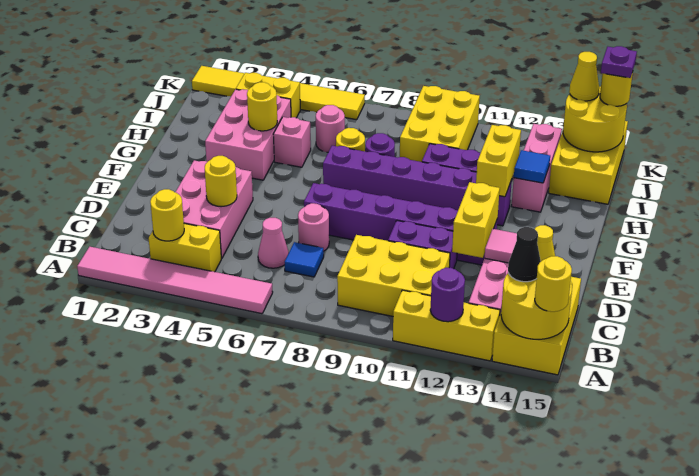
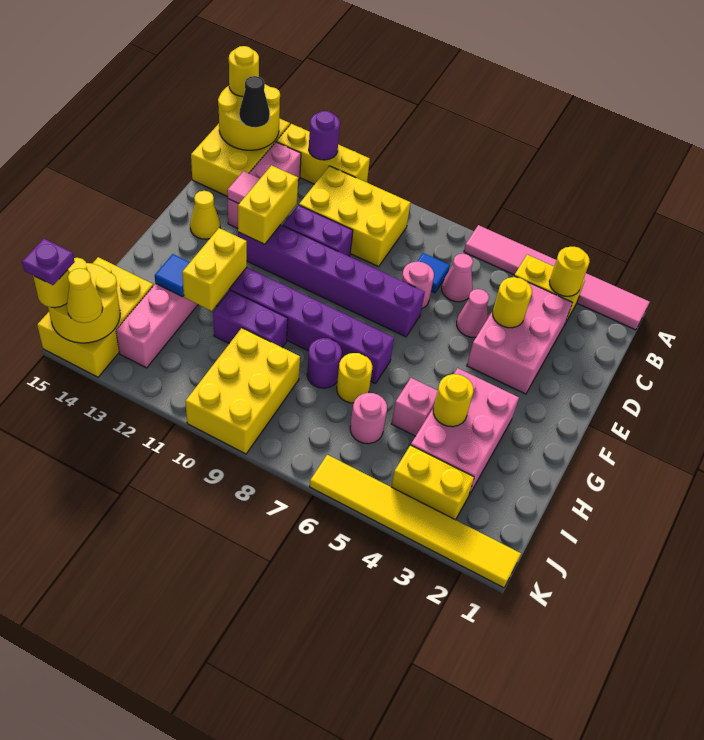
none -> pink cone D5 level 1

